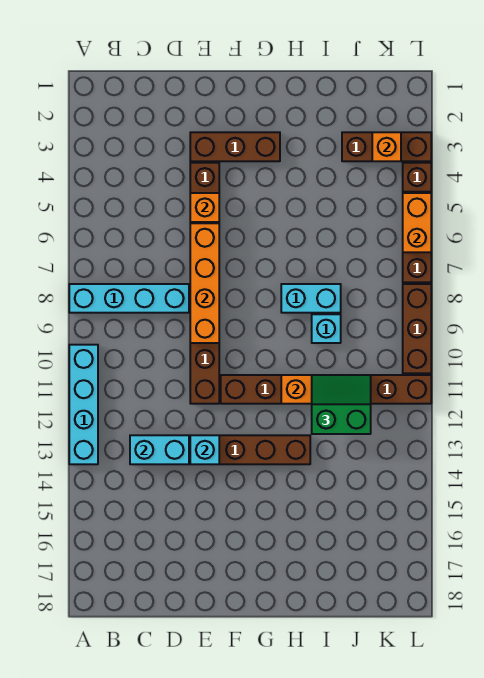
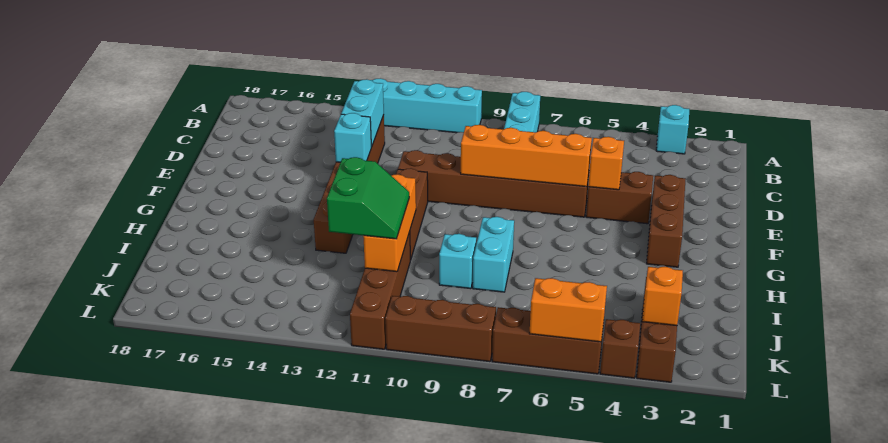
none -> cyan brick A3 level 1

